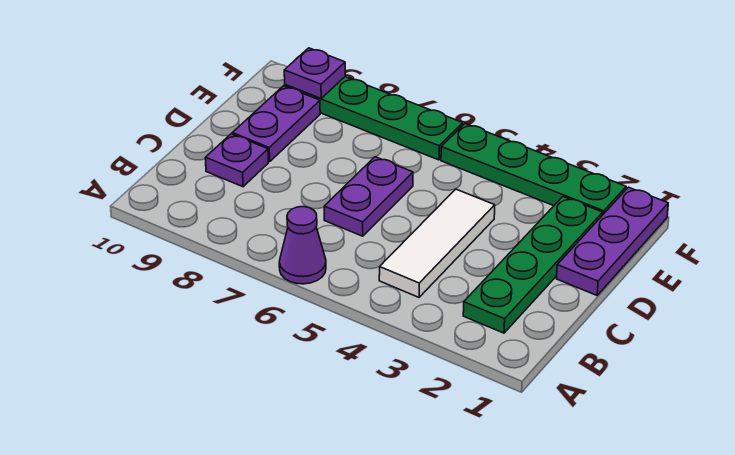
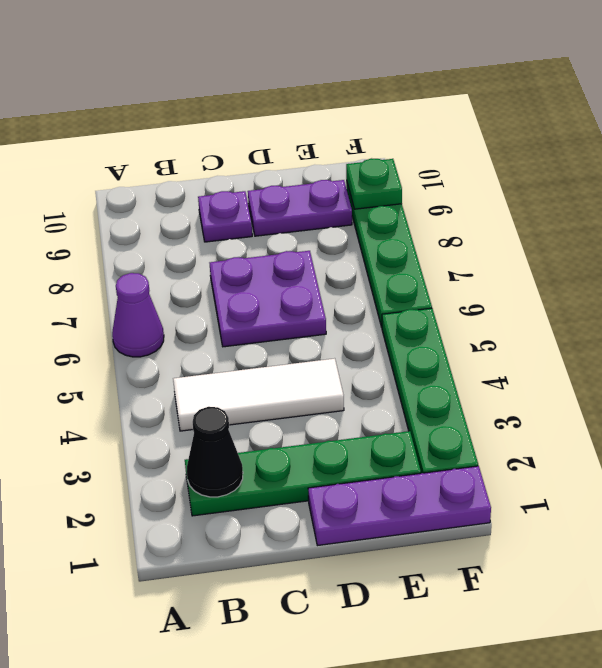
none -> black cone B2 level 2
purple plate C6:D6 level 1 -> purple plate C6:D7 level 1
purple plate F9 level 2 -> green plate F9 level 2

